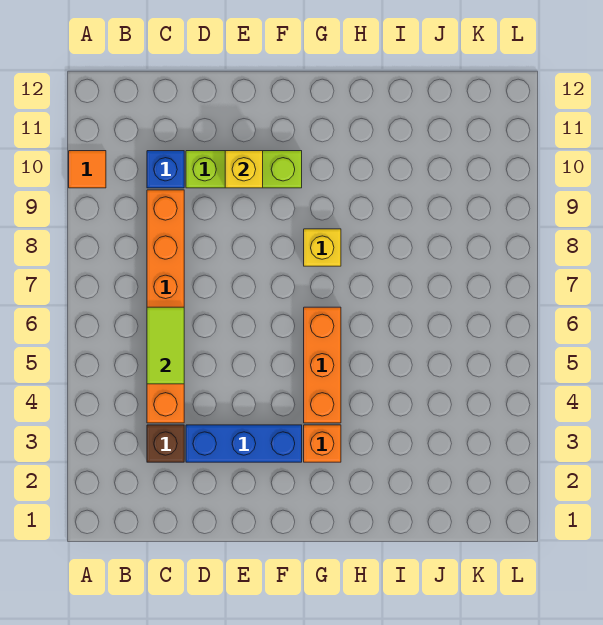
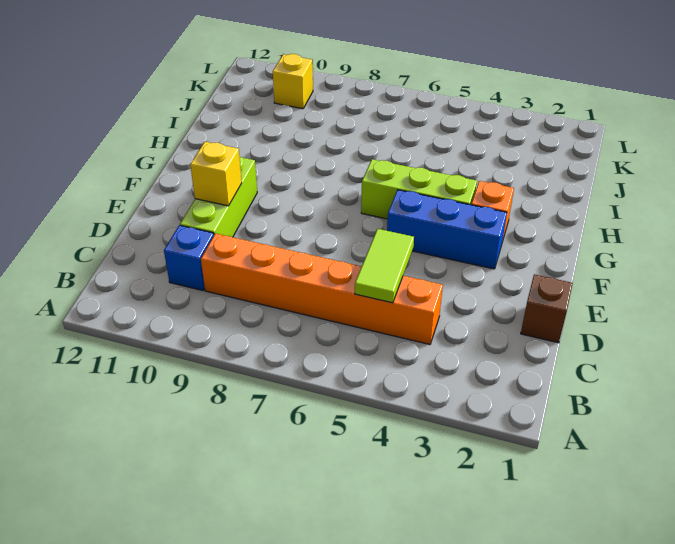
orange tile A10 level 1 -> none
brown brick C3 level 1 -> brown brick D1 level 1
lime tile C5:C6 level 2 -> lime tile C5:D5 level 2
blue brick D3:F3 level 1 -> blue brick F3:F5 level 1
orange brick G4:G6 level 1 -> lime brick G4:G6 level 1
yellow brick G8 level 1 -> yellow brick K10 level 1

